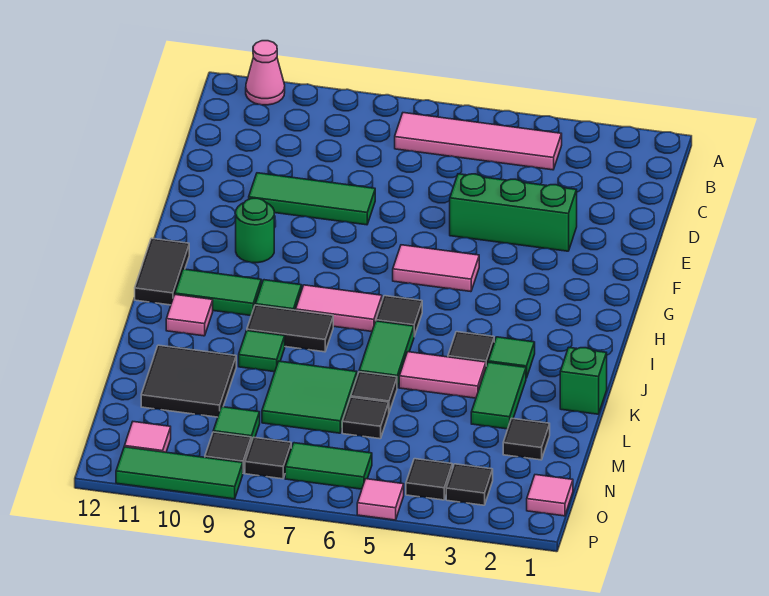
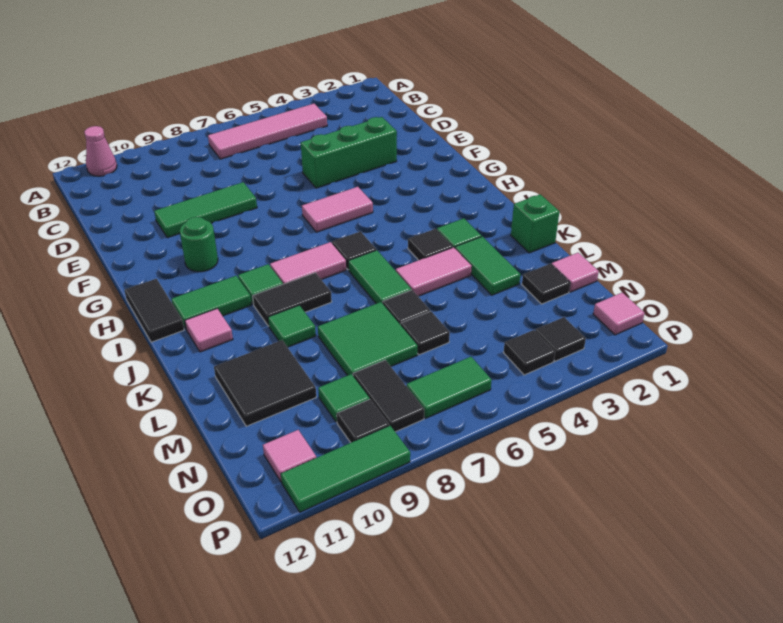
black tile O8 level 1 -> black tile N8:O8 level 1
pink tile P5 level 1 -> pink tile M1 level 1

